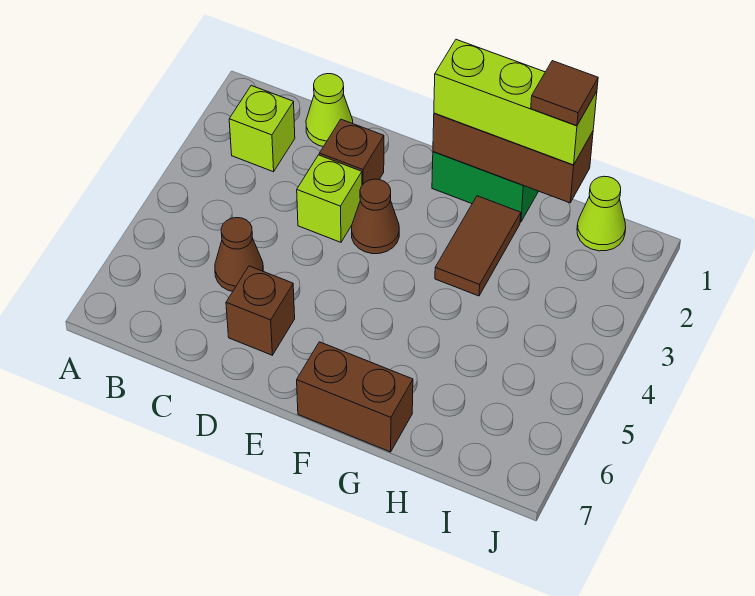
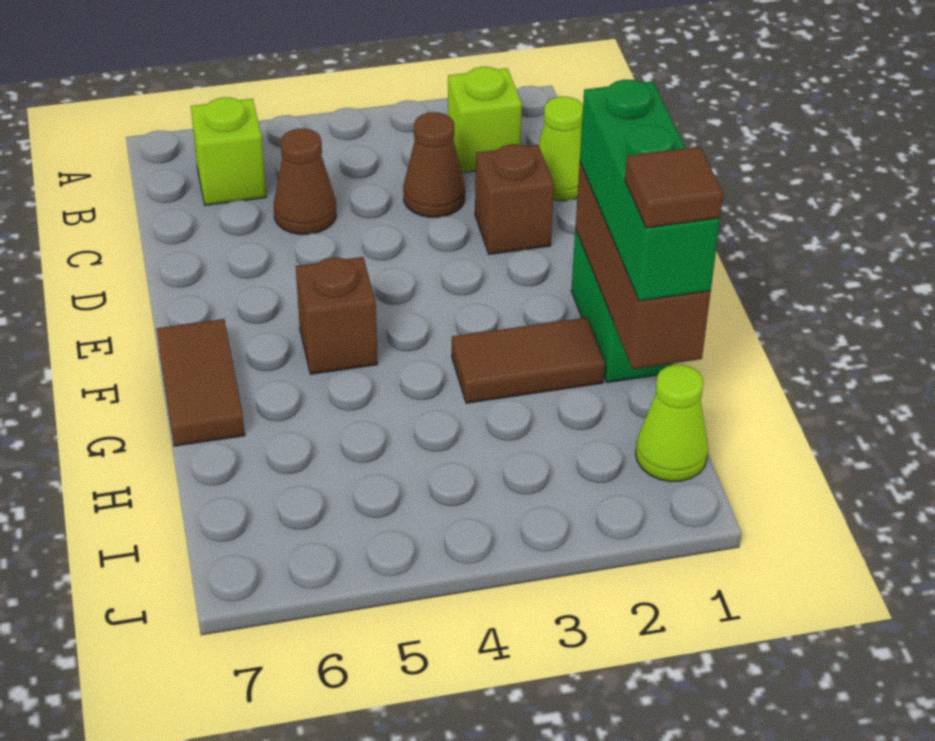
lime brick D3 level 1 -> lime brick B6 level 1
brown brick D6 level 1 -> brown brick F5 level 1
brown cone E3 level 1 -> brown cone C3 level 1
lime brick F1:H1 level 3 -> green brick F1:H1 level 3
brown brick F7:G7 level 1 -> brown tile F7:G7 level 1

